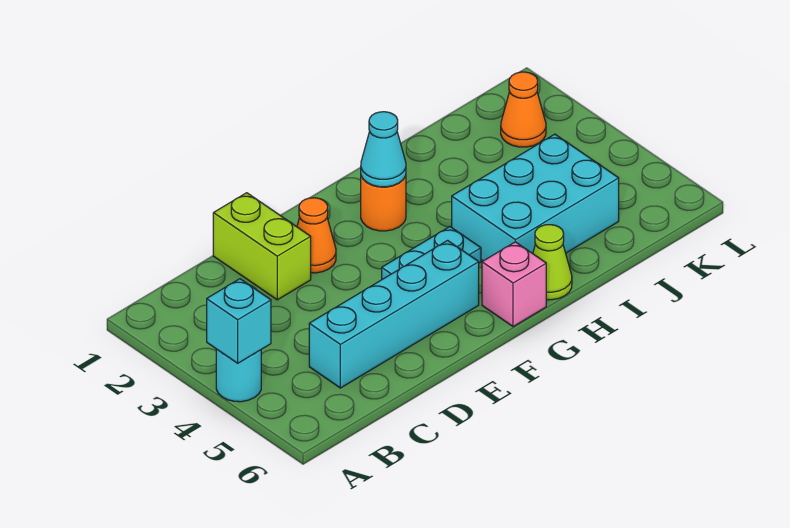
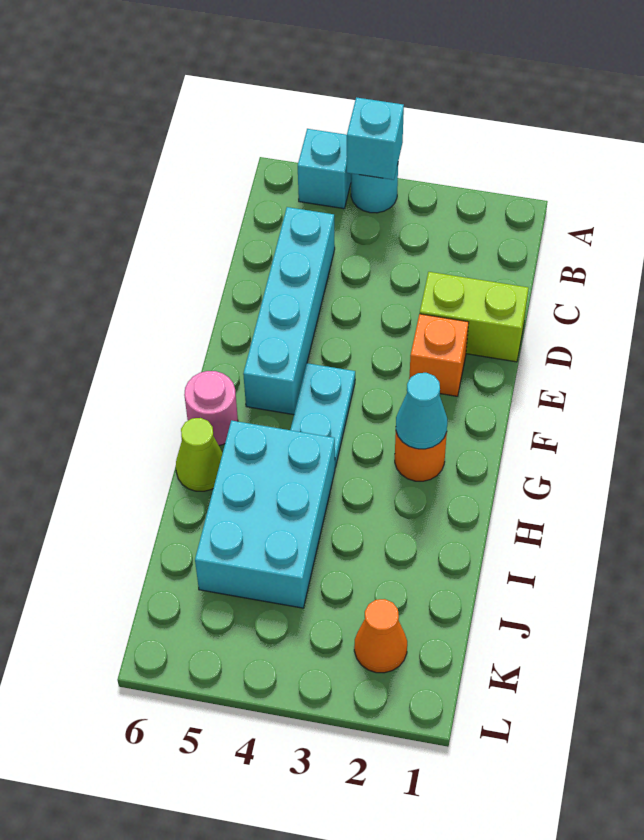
none -> cyan brick A5 level 1
orange cone E2 level 1 -> orange brick E2 level 1
pink brick G6 level 1 -> pink round brick G6 level 1

